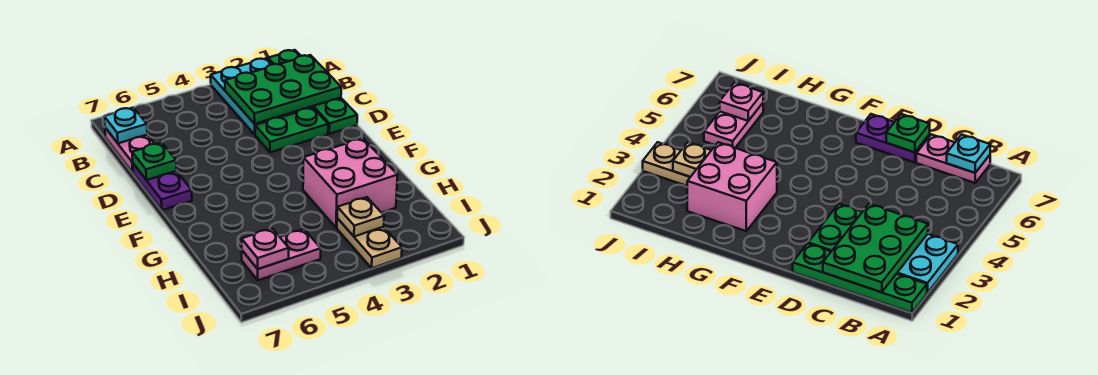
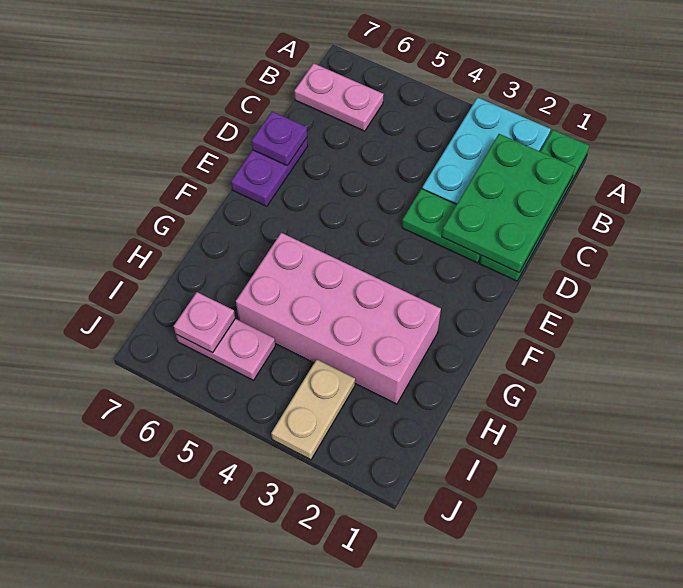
green plate B1:C3 level 2 -> green plate B1:D2 level 2
pink plate B7:C7 level 1 -> pink plate B6:B7 level 1
cyan plate B7 level 2 -> none
green plate D7 level 2 -> purple plate D7 level 2
pink brick G2:H3 level 1 -> pink brick G2:H5 level 1
tan plate I3 level 2 -> none

